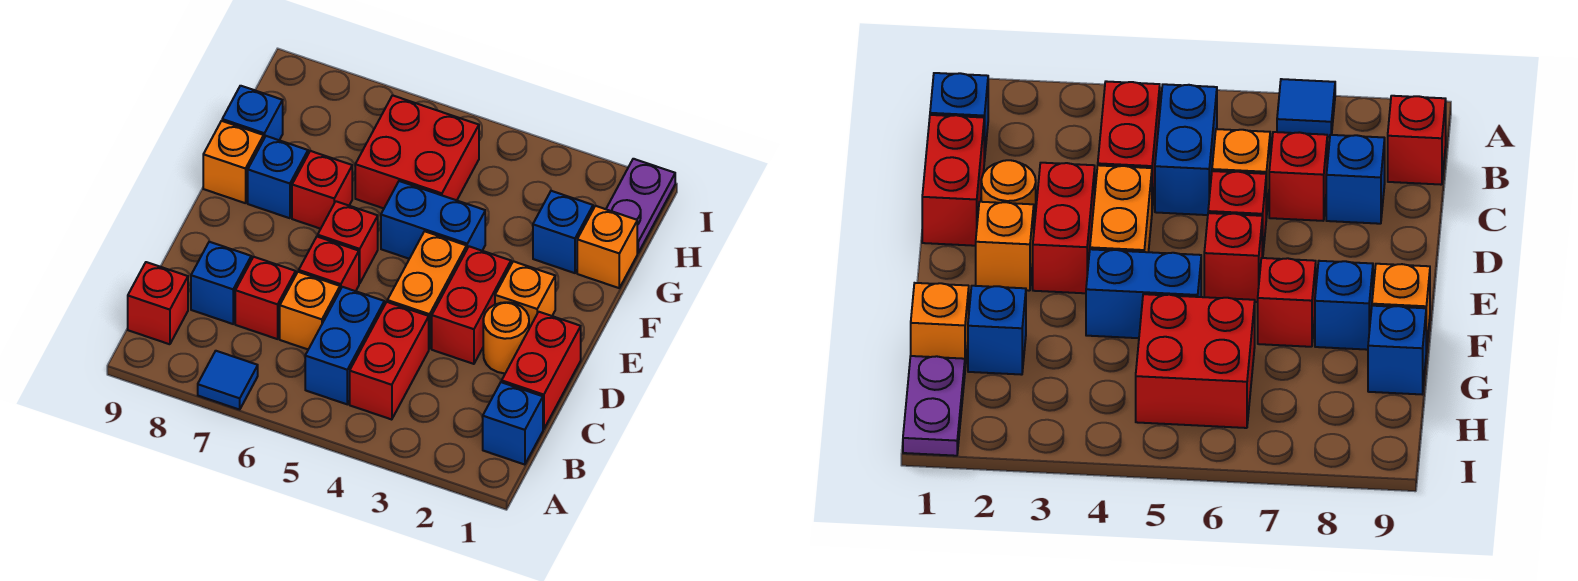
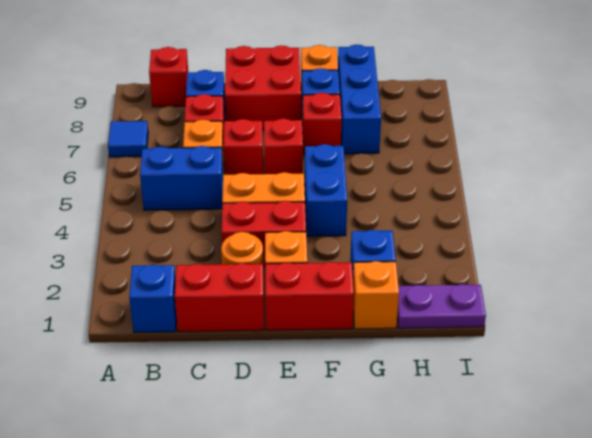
red brick B4:C4 level 1 -> red brick E1:F1 level 1
red brick G5:H6 level 1 -> red brick D8:E9 level 1
blue brick G9 level 1 -> blue brick G7:G9 level 1

